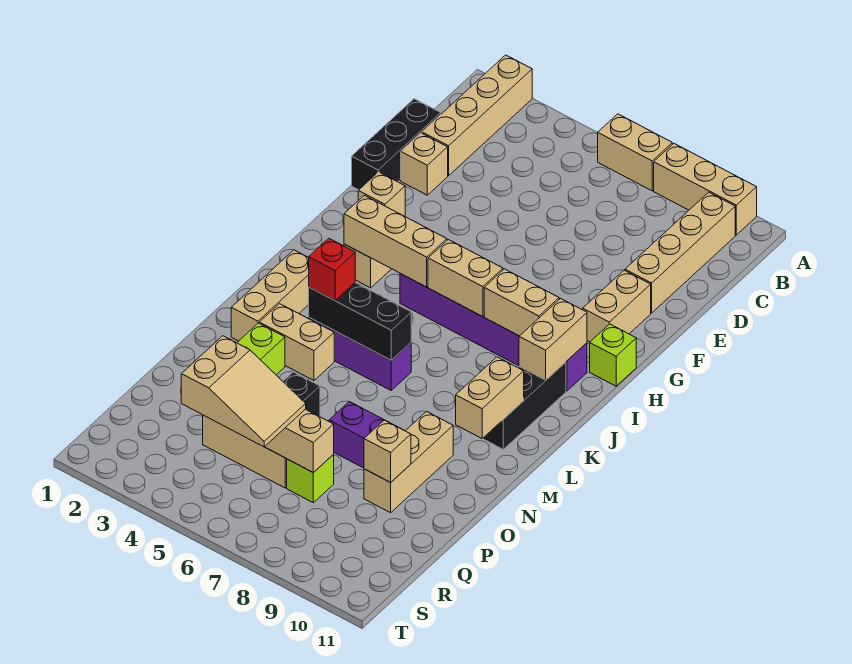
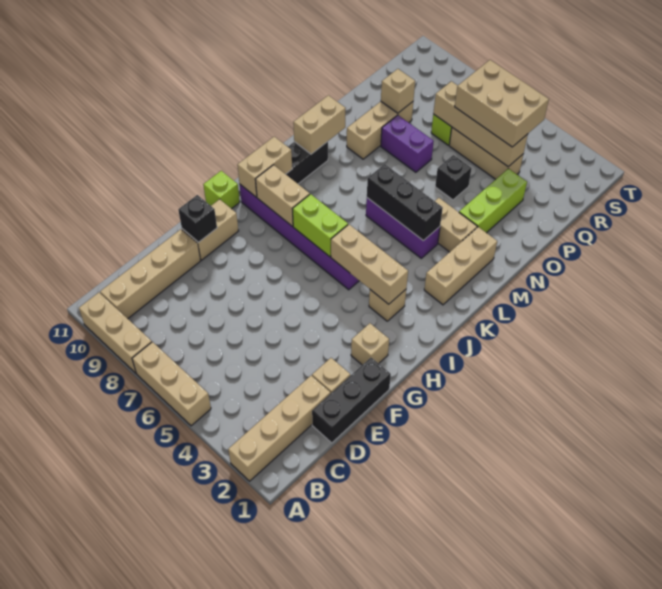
tan brick A6:A7 level 1 -> tan brick A5:A7 level 1
none -> black brick F10 level 2
tan brick I6:I7 level 2 -> lime brick I6:I7 level 2
red brick L4 level 3 -> none
tan slope Q4:R6 level 3 top 4 -> tan brick Q4:R6 level 3

